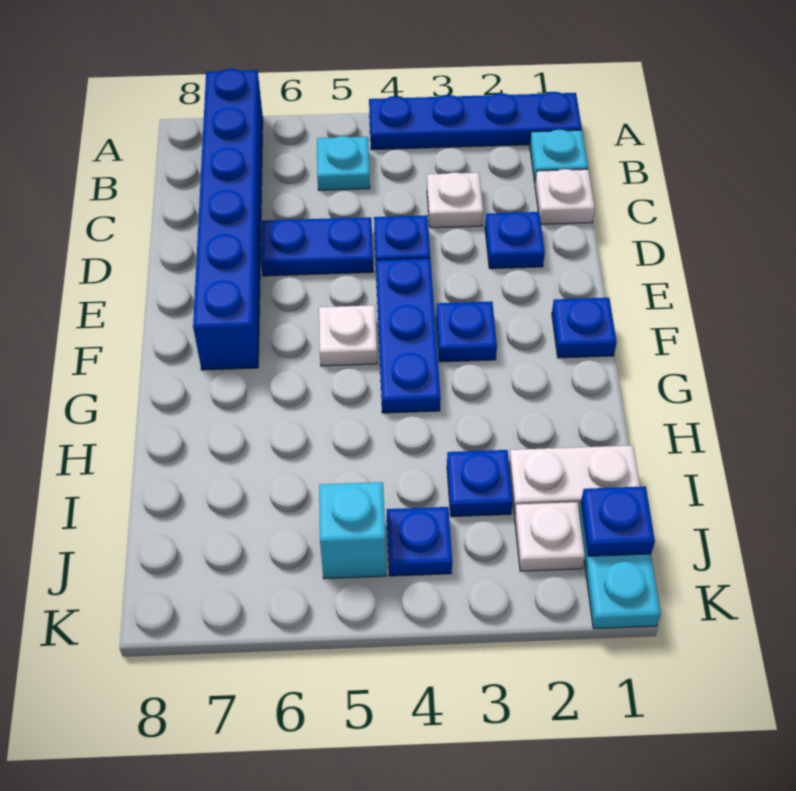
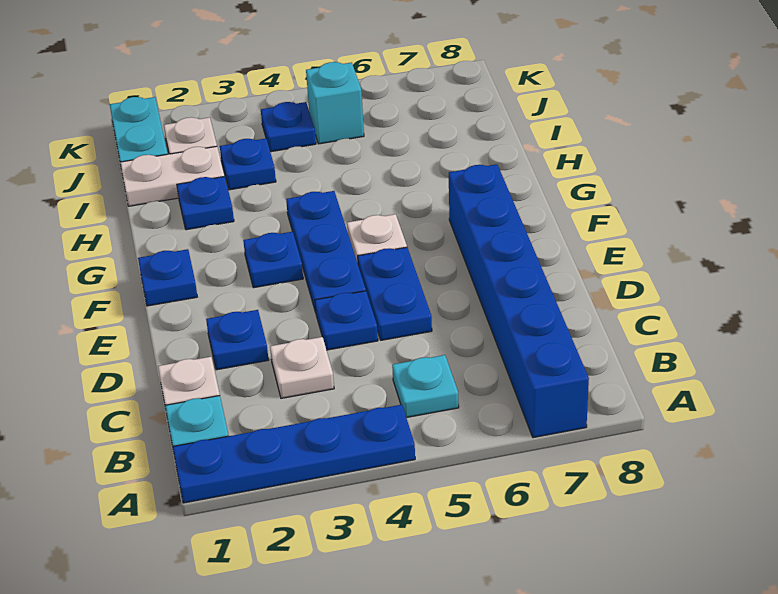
blue plate D5:D6 level 1 -> blue plate D5:E5 level 1
blue plate J1 level 2 -> blue plate H2 level 1

